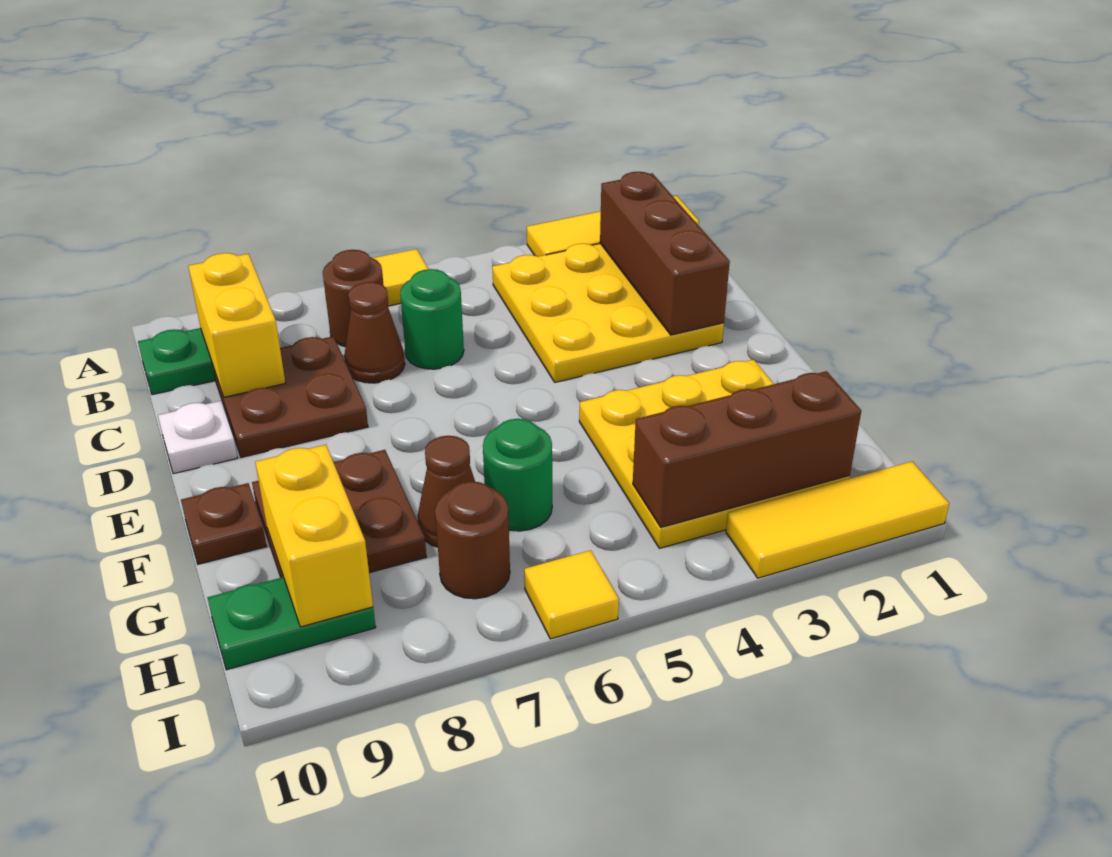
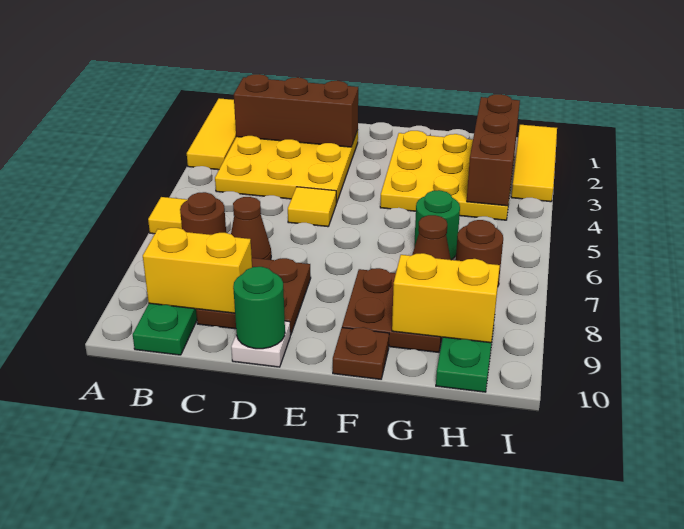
green round brick C6 level 1 -> green round brick D10 level 2
yellow tile I6 level 1 -> yellow tile D5 level 1

